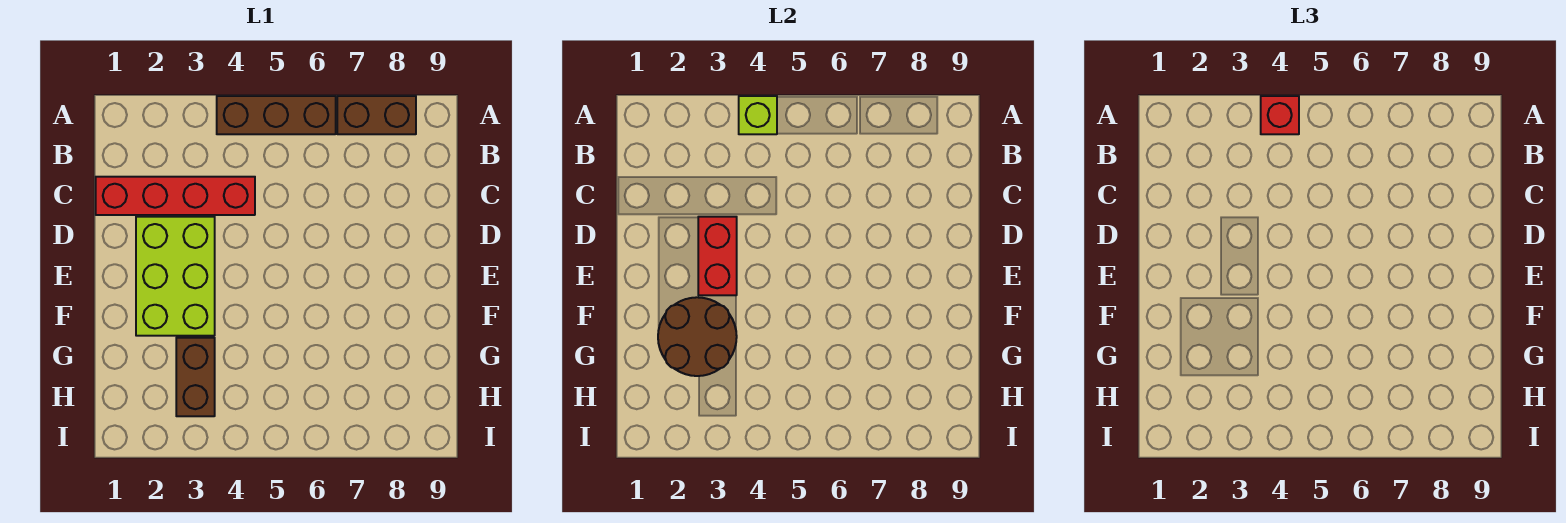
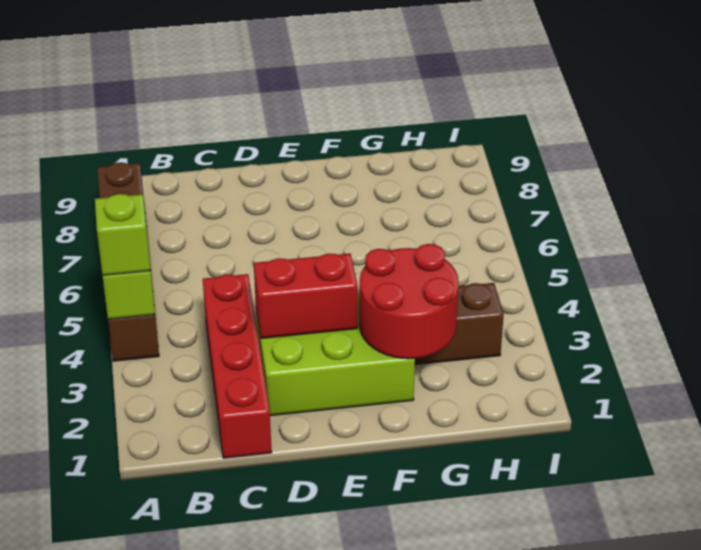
red brick A4 level 3 -> lime brick A4 level 3
brown round brick F2:G3 level 2 -> red round brick F2:G3 level 2

